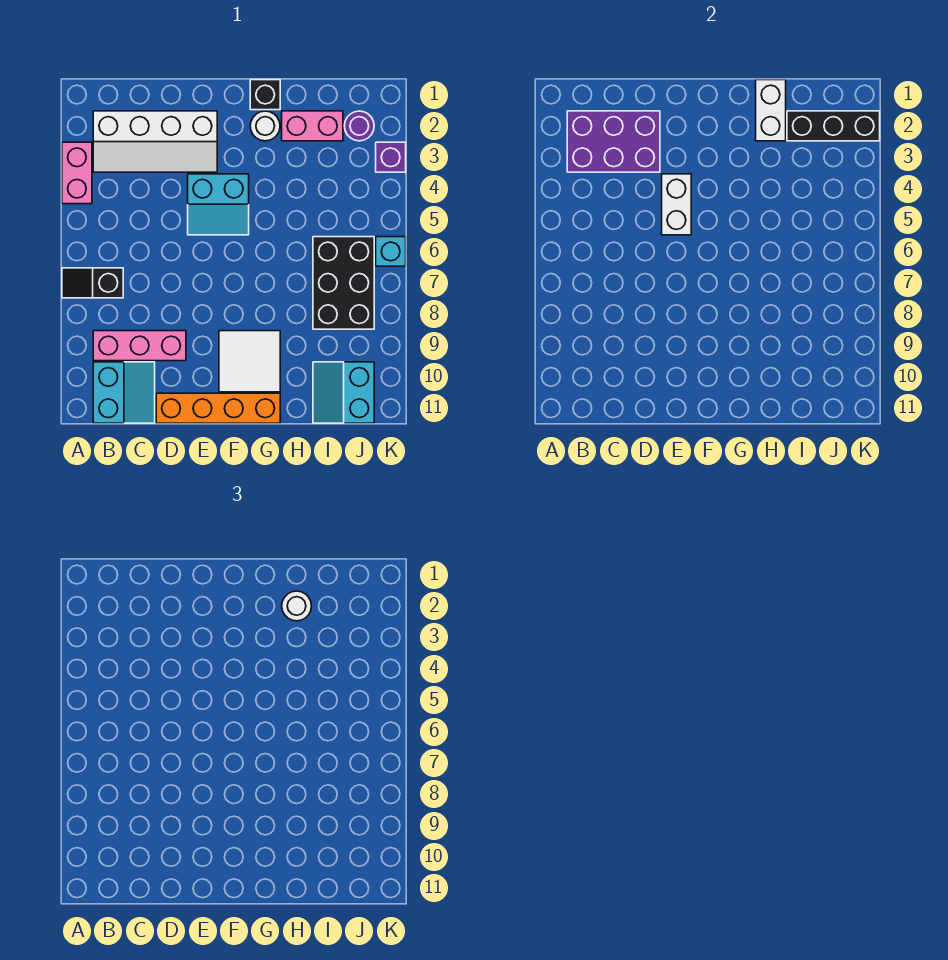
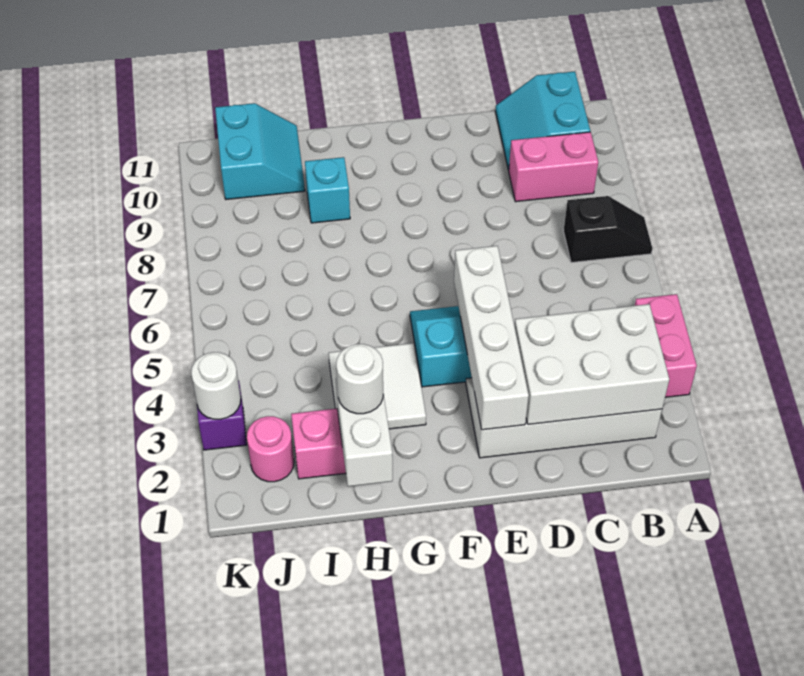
purple brick B2:D3 level 2 -> white brick B2:D3 level 2
pink brick B9:D9 level 1 -> pink brick B9:C9 level 1
orange brick D11:G11 level 1 -> none
white brick E4:E5 level 2 -> white brick E2:E5 level 2
white tile F9:G10 level 1 -> white tile G3:H4 level 1
black brick G1 level 1 -> none
white round brick G2 level 1 -> white round brick K3 level 2
black brick I2:K2 level 2 -> none
black brick I6:J8 level 1 -> none
purple round brick J2 level 1 -> pink round brick J2 level 1
cyan brick K6 level 1 -> cyan brick H9 level 1

